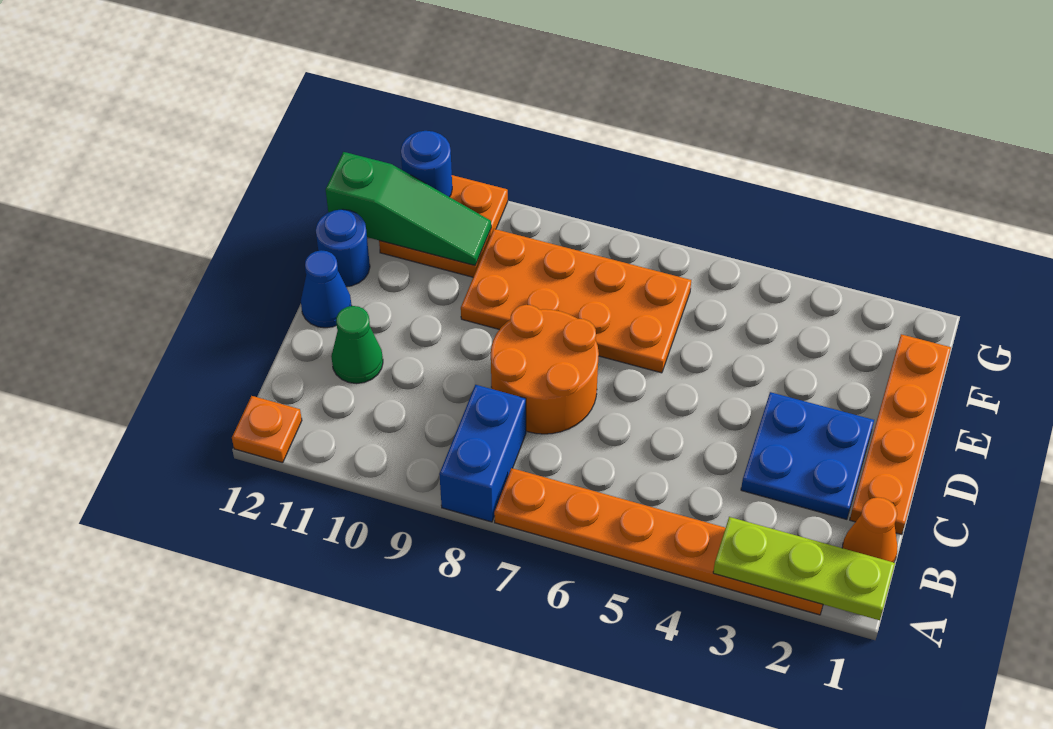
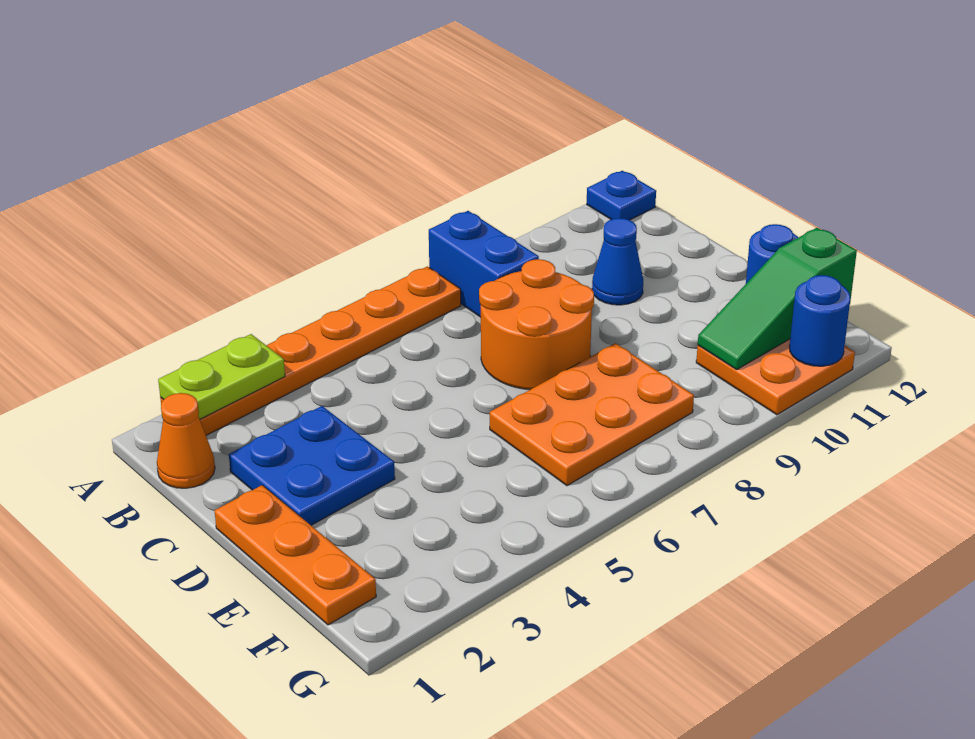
lime plate A1:A3 level 2 -> lime plate A2:A3 level 2
orange plate A12 level 1 -> blue plate A12 level 1
orange plate C1:F1 level 1 -> orange plate D1:F1 level 1
green cone C11 level 1 -> none
blue cone D12 level 1 -> blue cone C10 level 1
orange plate E6:F9 level 1 -> orange plate E6:F8 level 1

